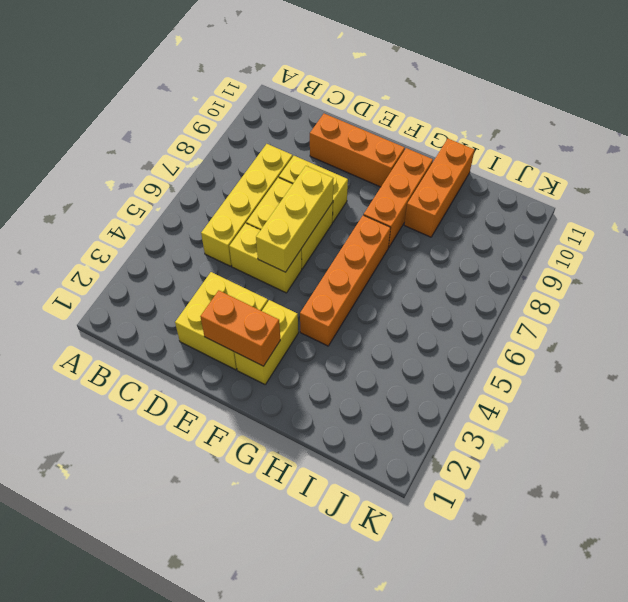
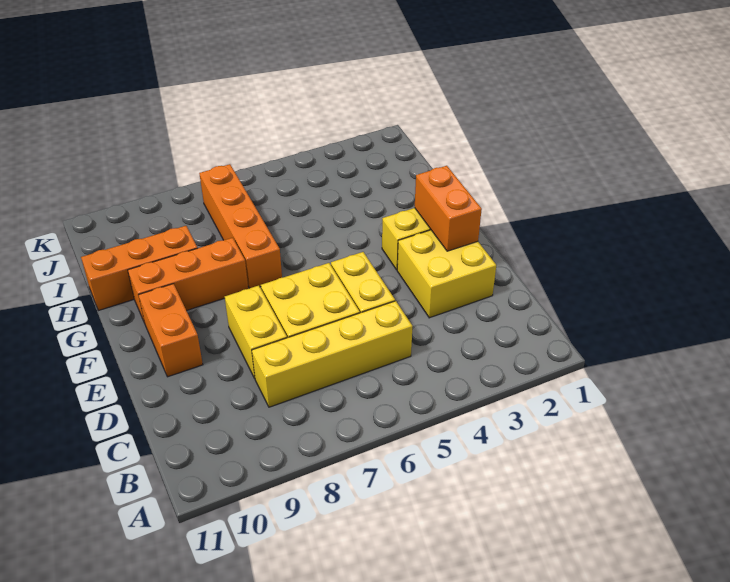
orange brick D10:F10 level 1 -> orange brick E10:F10 level 1
yellow brick E5:E7 level 2 -> none
orange brick G4:G7 level 1 -> orange brick G7:J7 level 1

